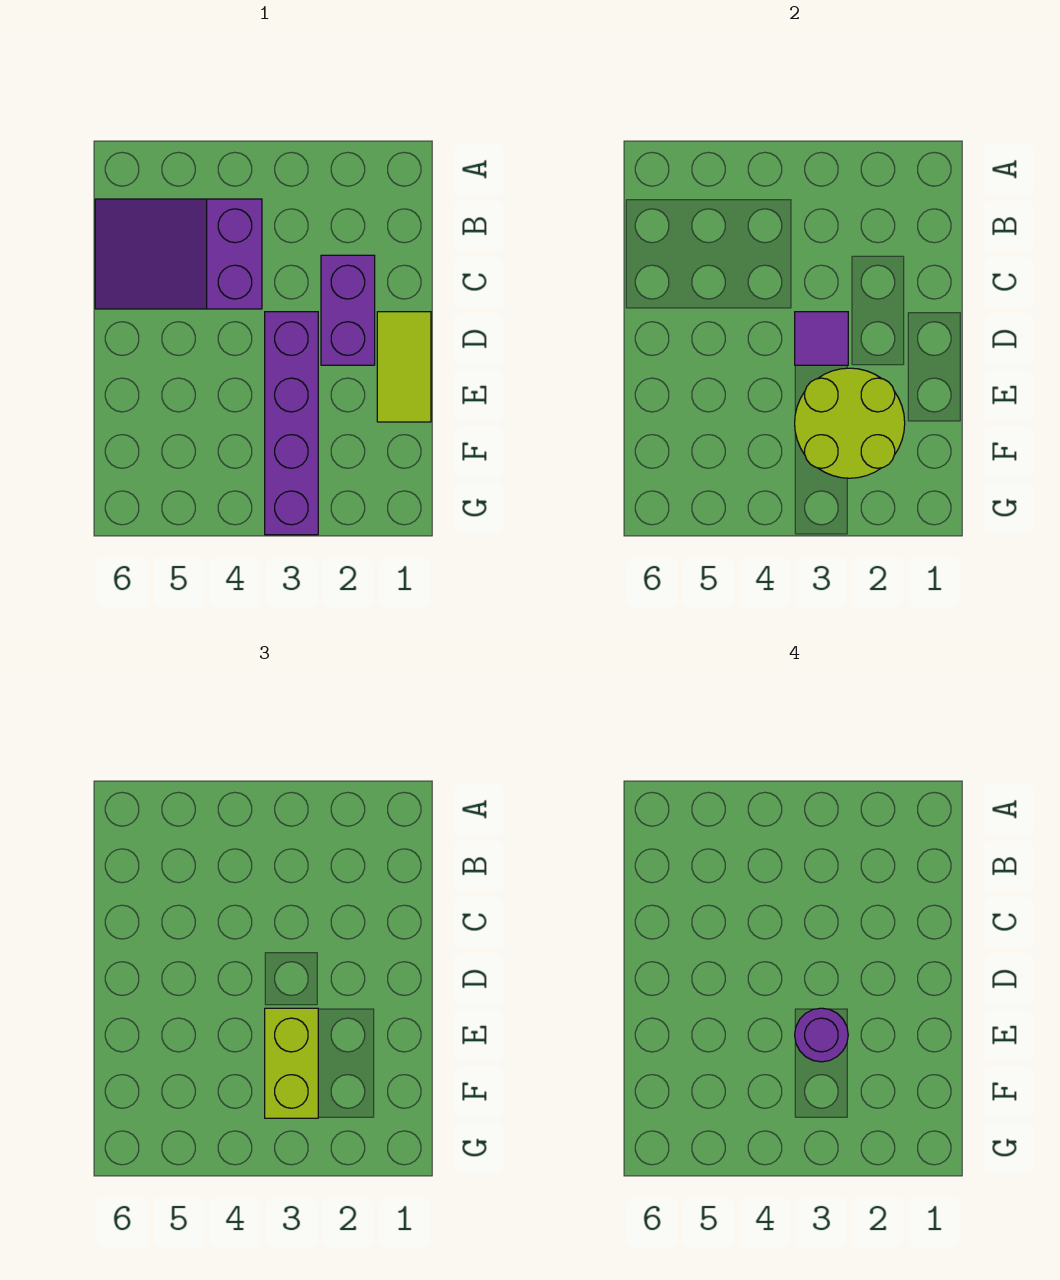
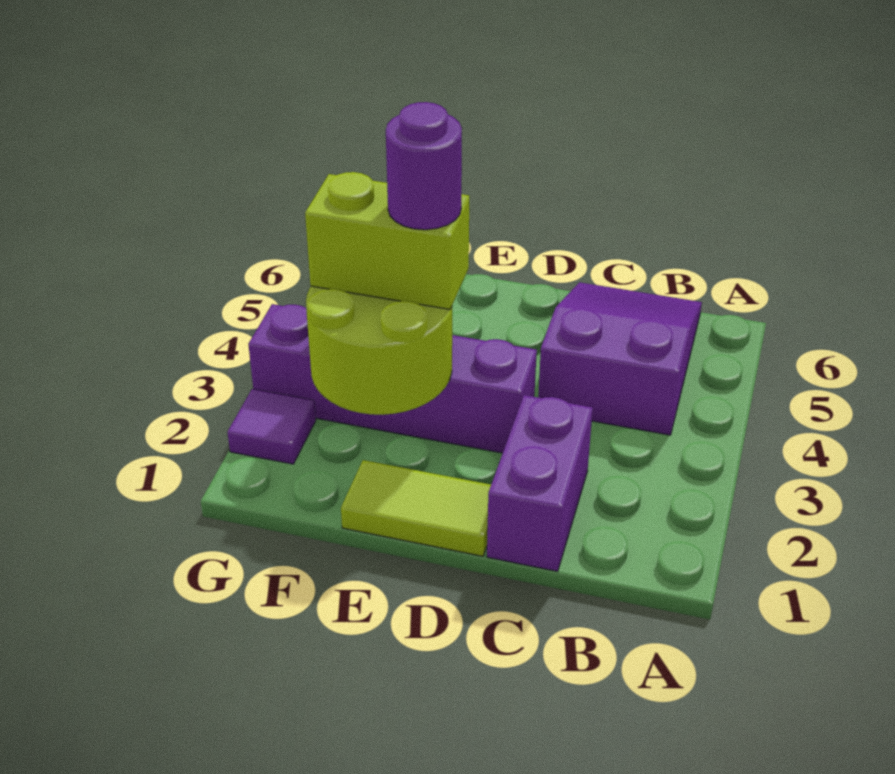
purple brick C2:D2 level 1 -> purple brick C1:C2 level 1
purple tile D3 level 2 -> purple tile G2 level 1

